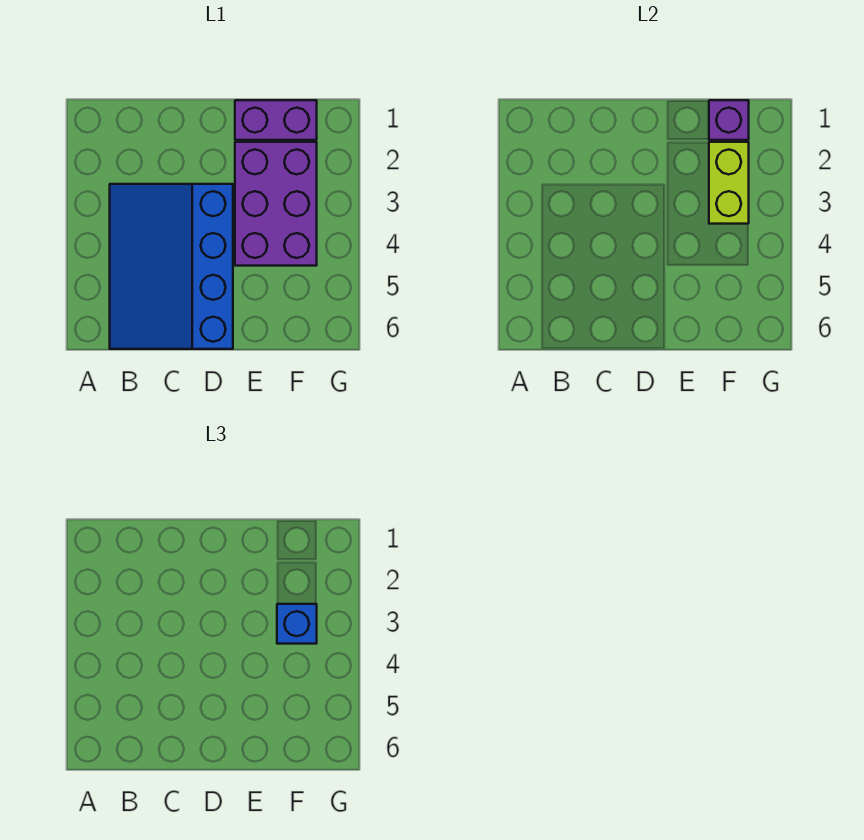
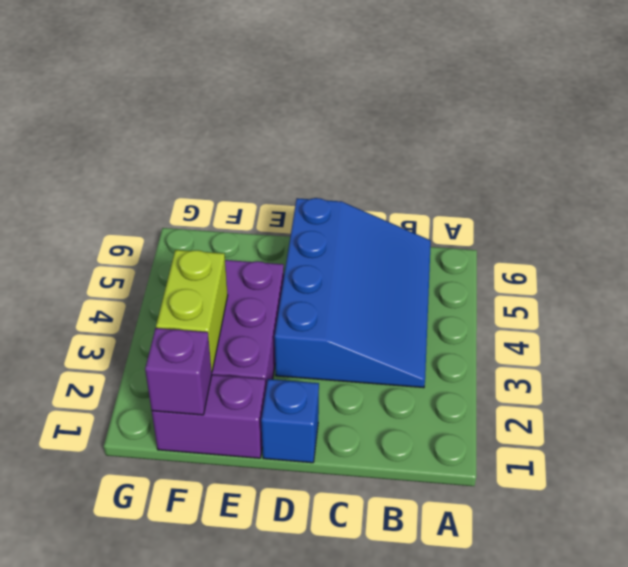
blue brick F3 level 3 -> blue brick D1 level 1

